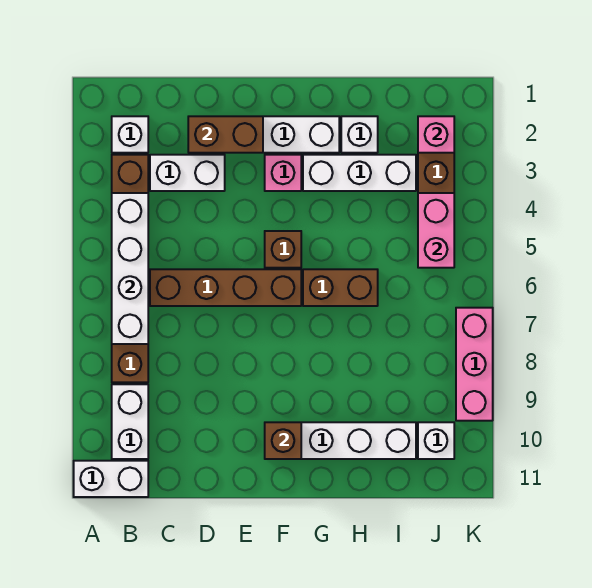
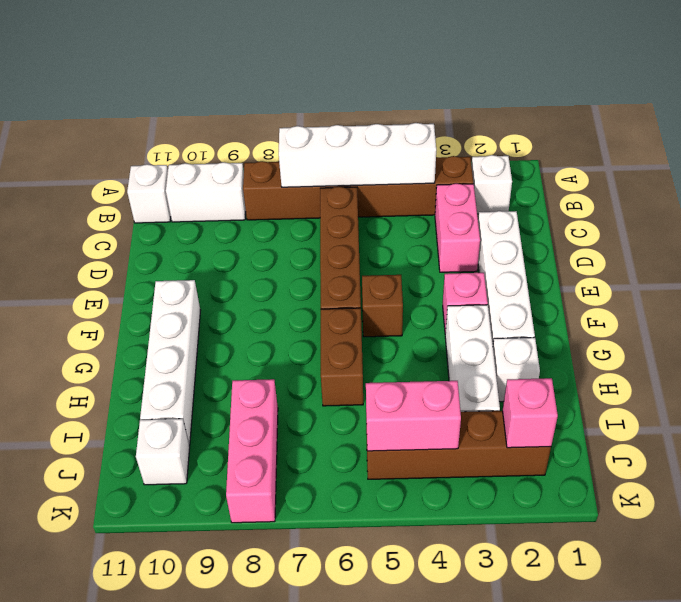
white brick A11:B11 level 1 -> white brick B11 level 1
white brick C3:D3 level 1 -> pink brick C3:D3 level 1
brown brick D2:E2 level 2 -> none
brown brick F10 level 2 -> none
pink brick K7:K9 level 1 -> pink brick I8:K8 level 1

